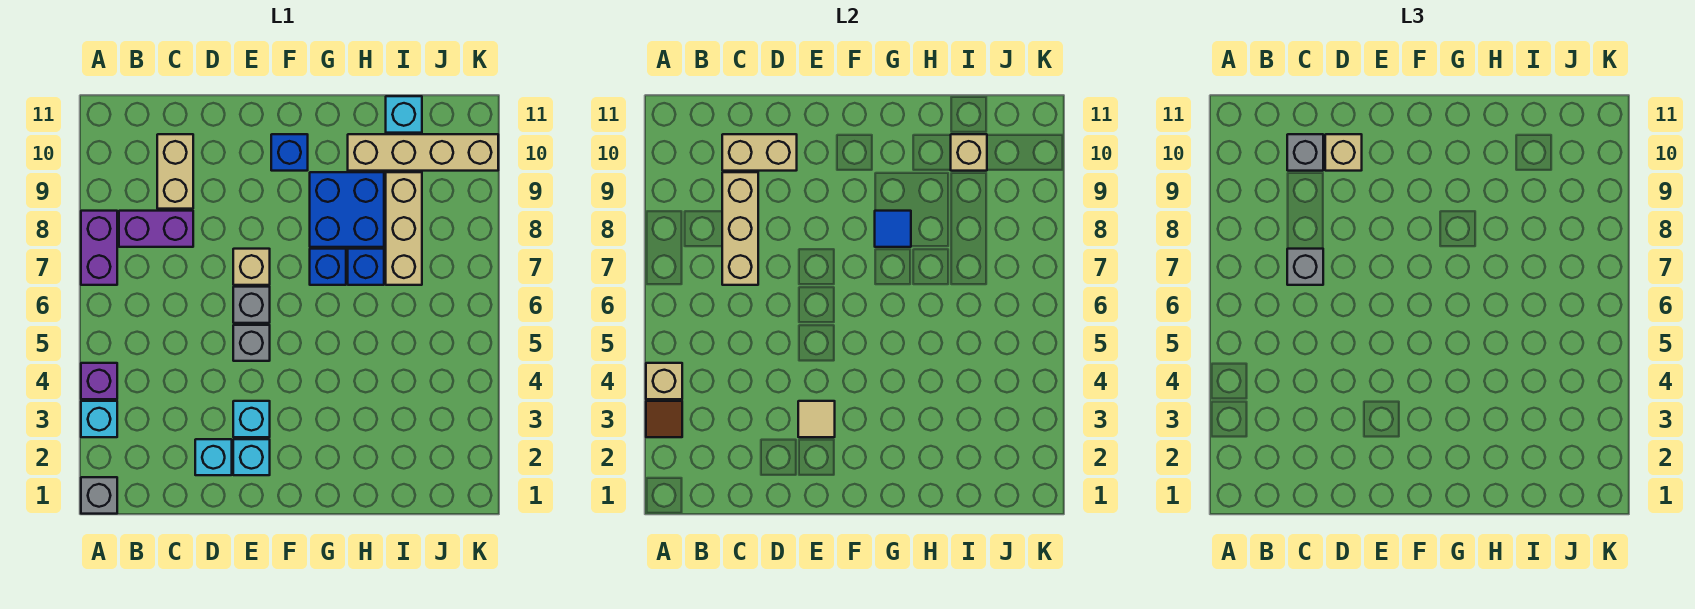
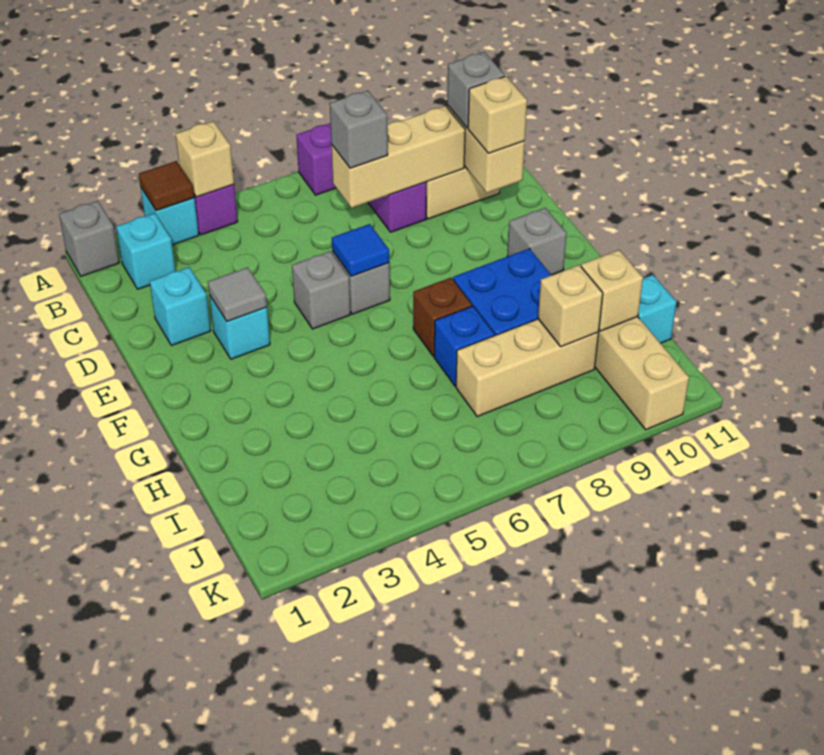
cyan brick E2 level 1 -> cyan brick B2 level 1
tan tile E3 level 2 -> grey tile E3 level 2
tan brick E7 level 1 -> tan brick I9 level 2
blue brick F10 level 1 -> grey brick F10 level 1
blue brick G7 level 1 -> brown brick G7 level 1
blue tile G8 level 2 -> blue tile E6 level 2

